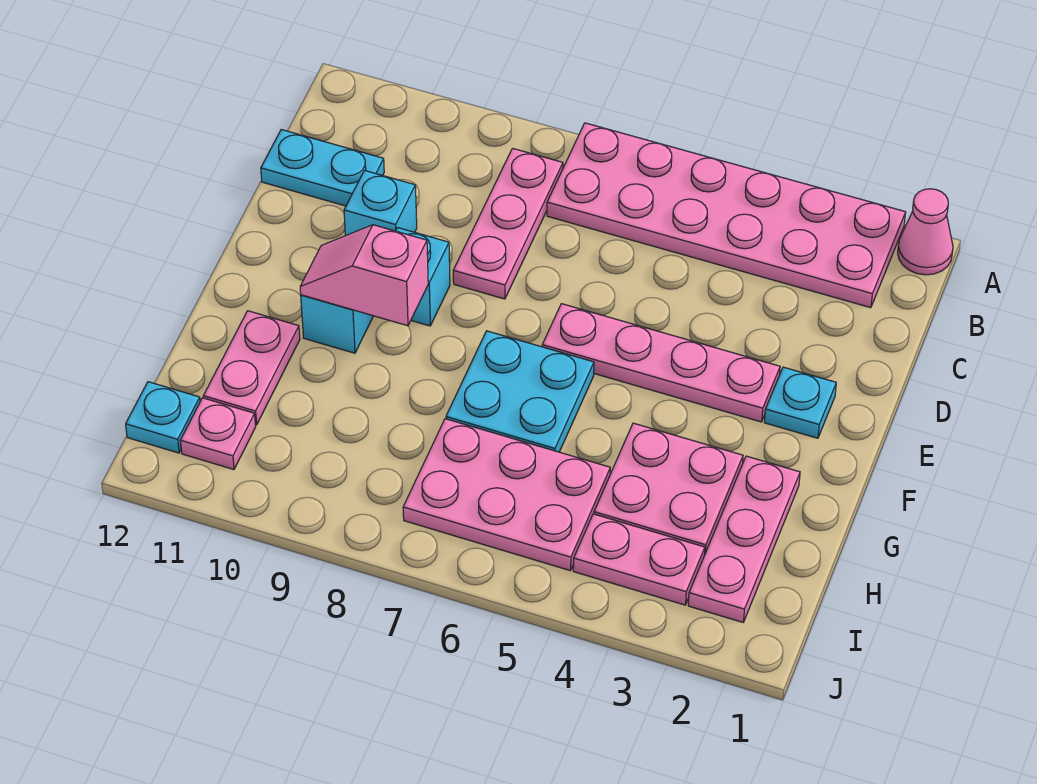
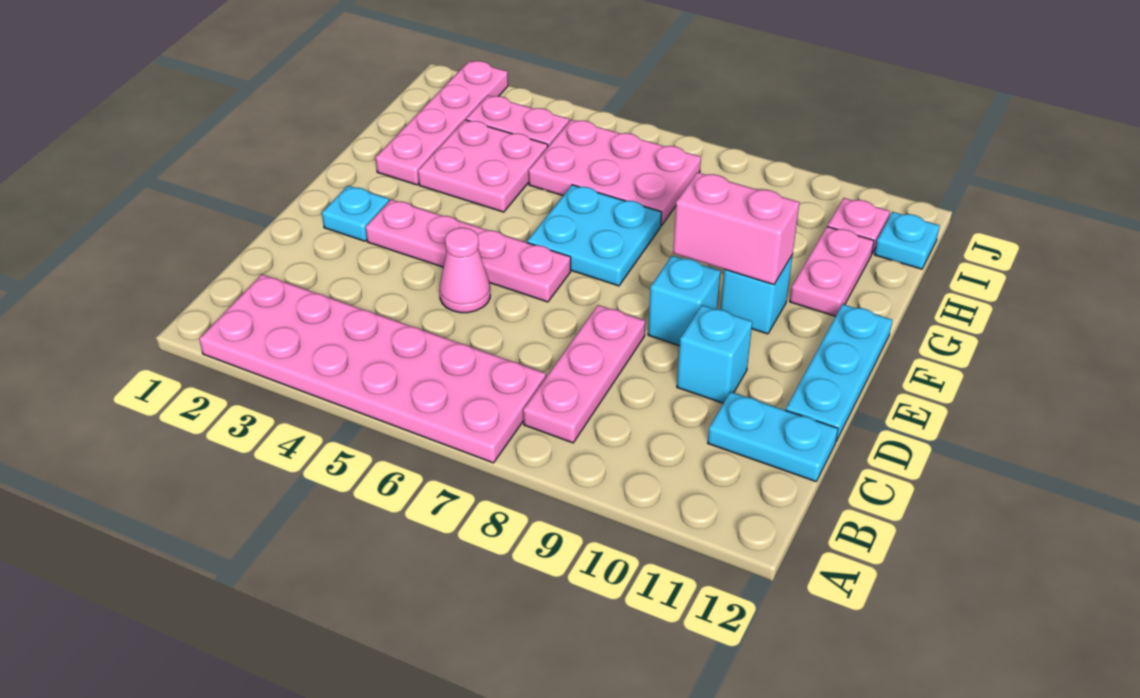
pink cone A1 level 1 -> pink cone D5 level 1
none -> cyan plate D12:F12 level 1
pink slope F9:F10 level 2 top 9 -> pink brick F9:F10 level 2
pink plate G2:I2 level 1 -> pink plate G2:J2 level 1

